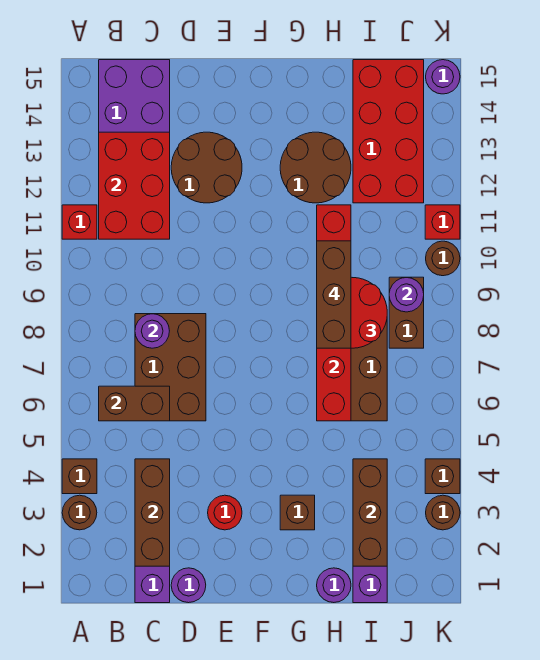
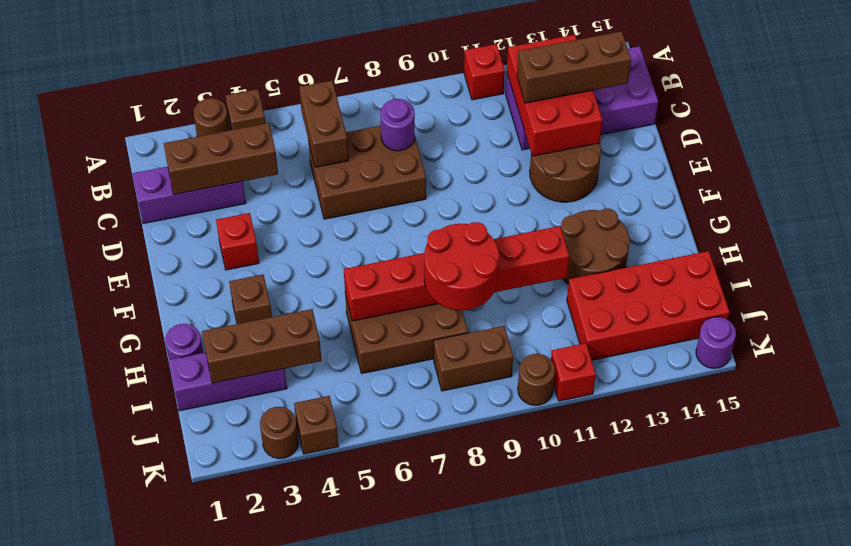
red brick B11:C13 level 2 -> red brick B12:D13 level 2
purple round brick D1 level 1 -> none
red round brick E3 level 1 -> red brick E3 level 1
brown brick H8:H10 level 4 -> brown brick C12:C14 level 3
purple round brick J9 level 2 -> none

